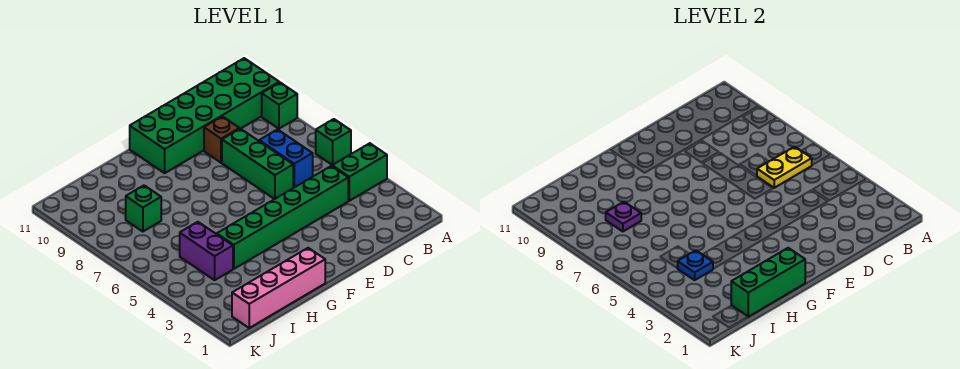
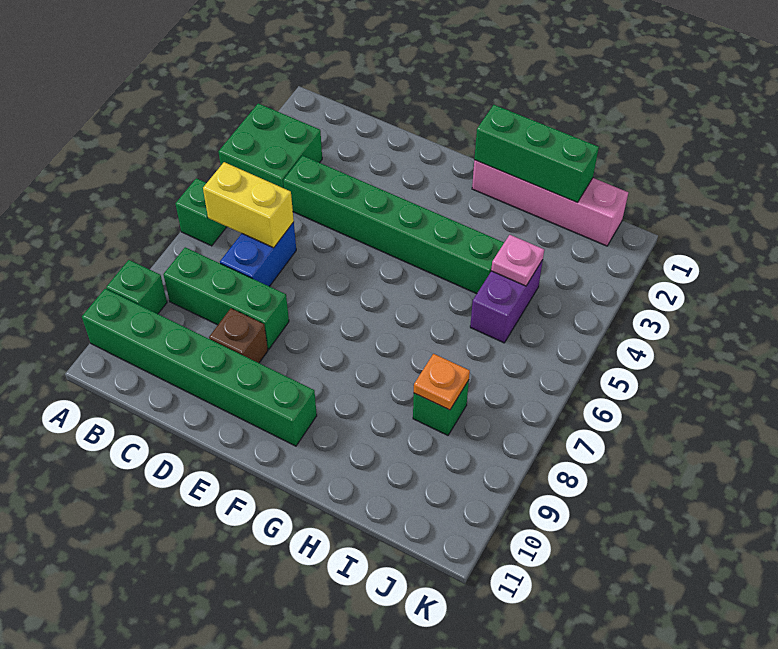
green brick A4:B4 level 1 -> green brick A3:B4 level 1
green brick A10:F11 level 1 -> green brick A10:F10 level 1
yellow plate B6:C6 level 2 -> yellow brick B6:C6 level 2
green brick D6:D8 level 1 -> green brick B8:D8 level 1
blue plate I4 level 2 -> pink plate I4 level 2
purple plate I8 level 2 -> orange plate I8 level 2

